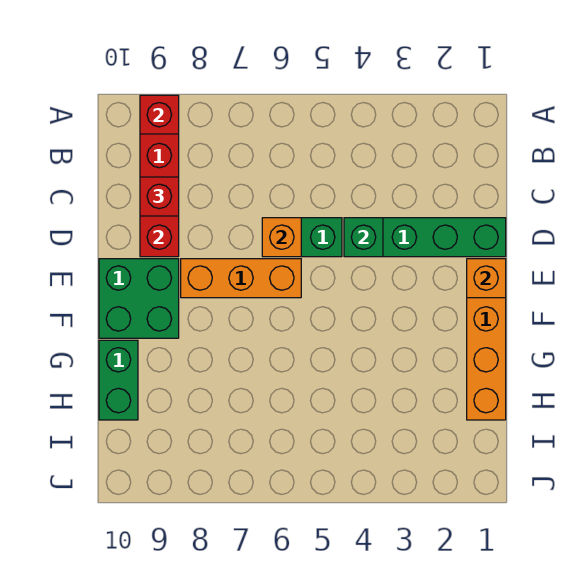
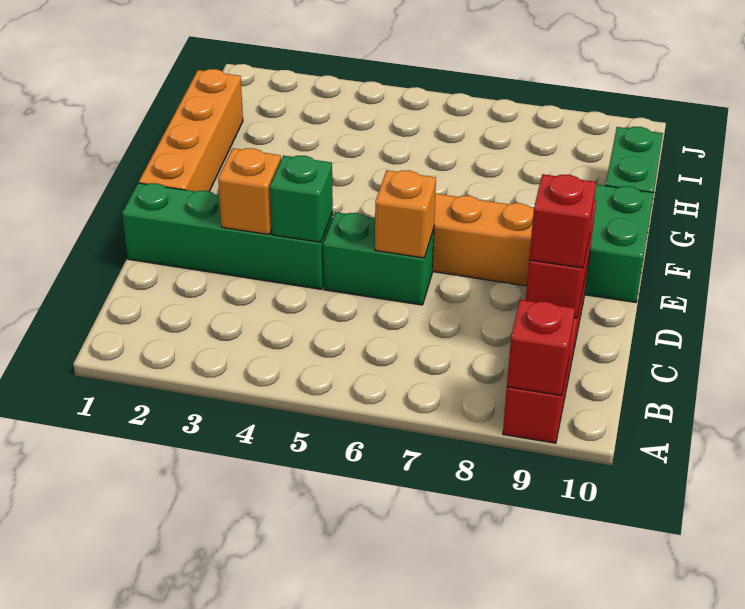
orange brick E1 level 2 -> orange brick D3 level 2

